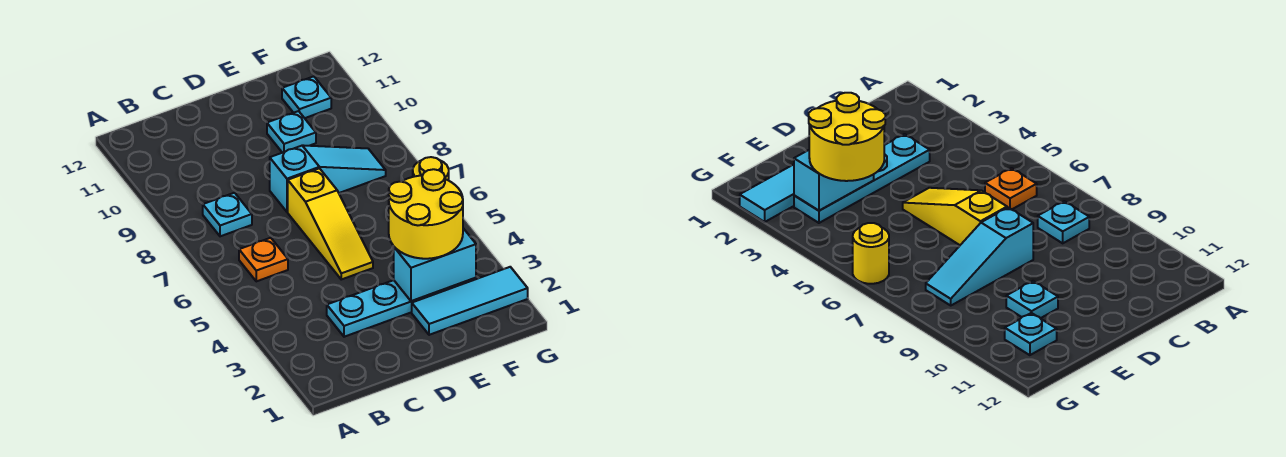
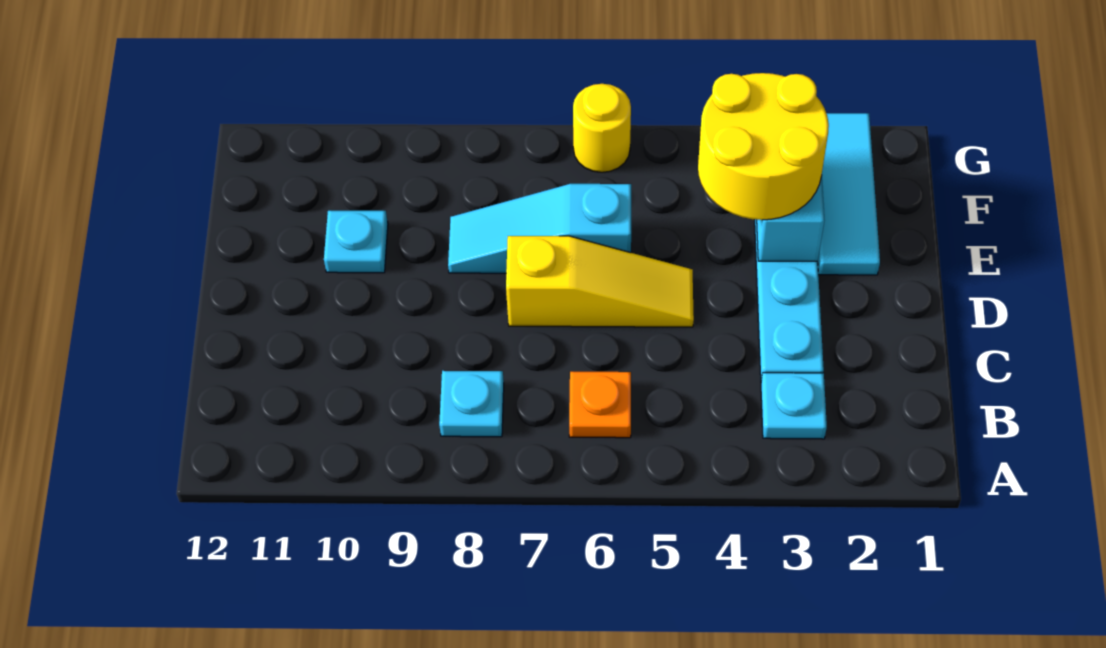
cyan slope D8:F8 level 1 top D -> cyan slope E6:E8 level 1 top 6
cyan plate F11 level 1 -> cyan plate B3 level 1

